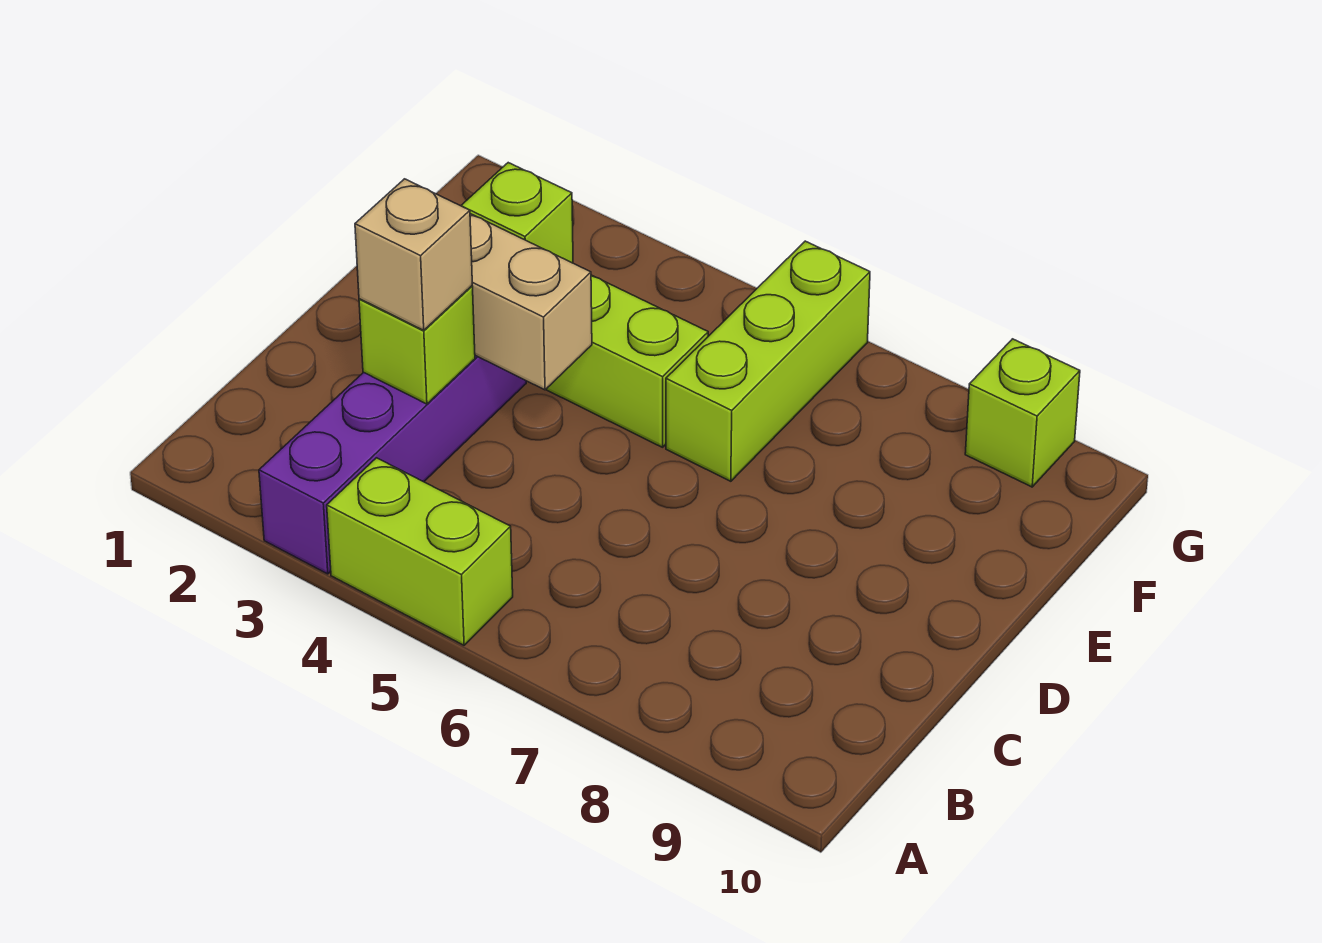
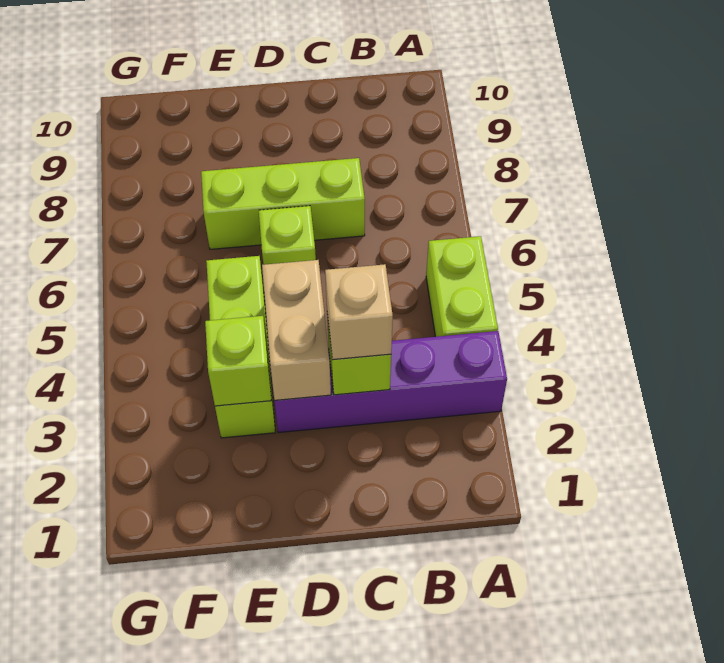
lime brick E6:G6 level 1 -> lime brick C7:E7 level 1
lime brick G9 level 1 -> lime brick D6 level 1

